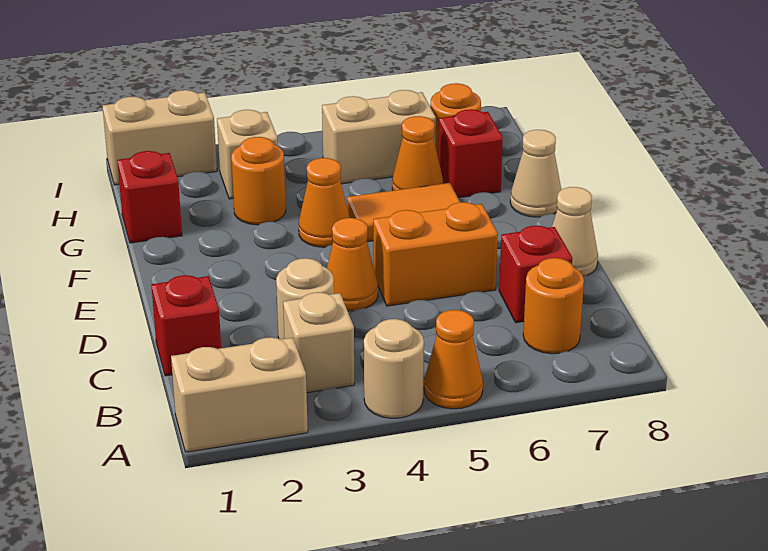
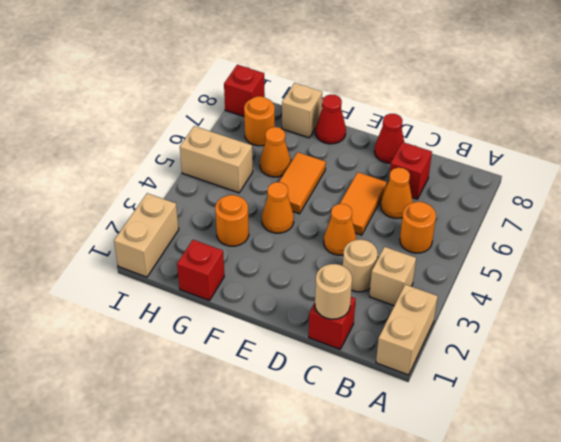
tan round brick A4 level 1 -> tan round brick C1 level 2
orange cone A5 level 1 -> orange cone C6 level 1
orange round brick B7 level 1 -> orange round brick B5 level 1
orange brick D5:D6 level 1 -> orange tile D5:D6 level 1
tan cone D8 level 1 -> red cone D8 level 1
tan cone F8 level 1 -> red cone F8 level 1
red brick G7 level 1 -> red brick I8 level 1
tan brick H3 level 1 -> tan brick G8 level 1
tan brick H5:H6 level 1 -> tan brick H5:I5 level 1

